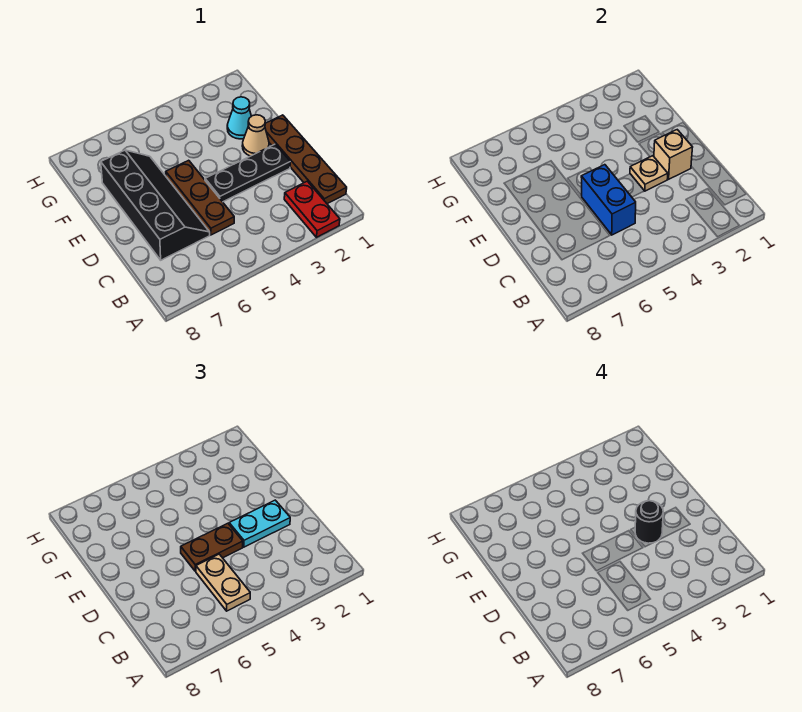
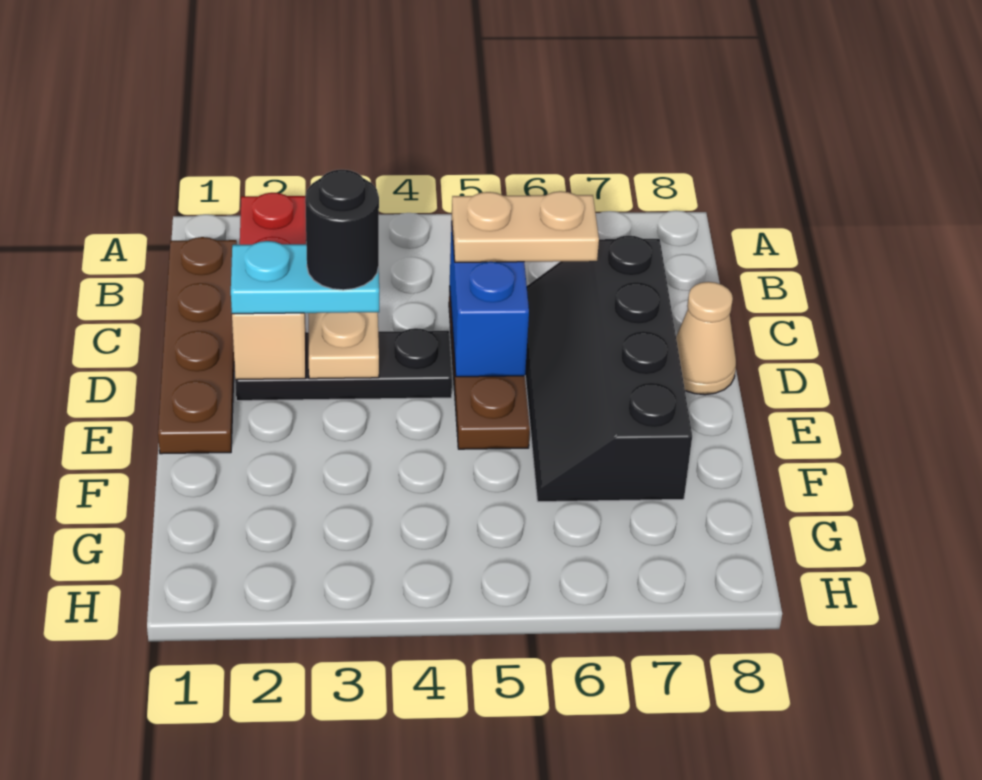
tan plate B5:C5 level 3 -> tan plate C5:C6 level 3
brown plate D4:D5 level 3 -> none
tan cone E2 level 1 -> tan cone D8 level 1
cyan cone F2 level 1 -> none

